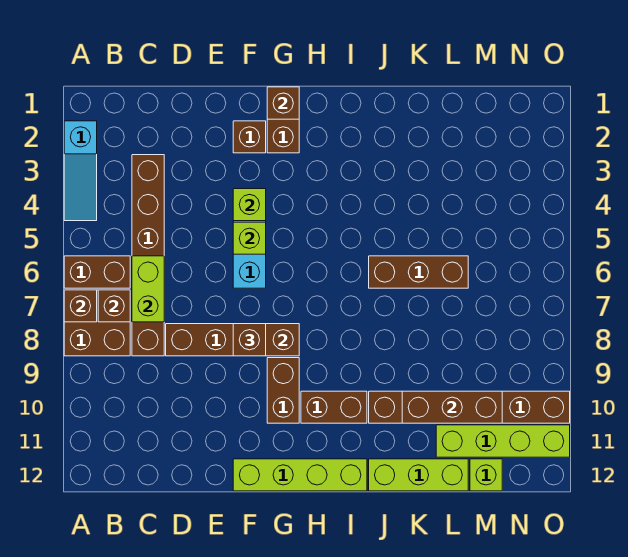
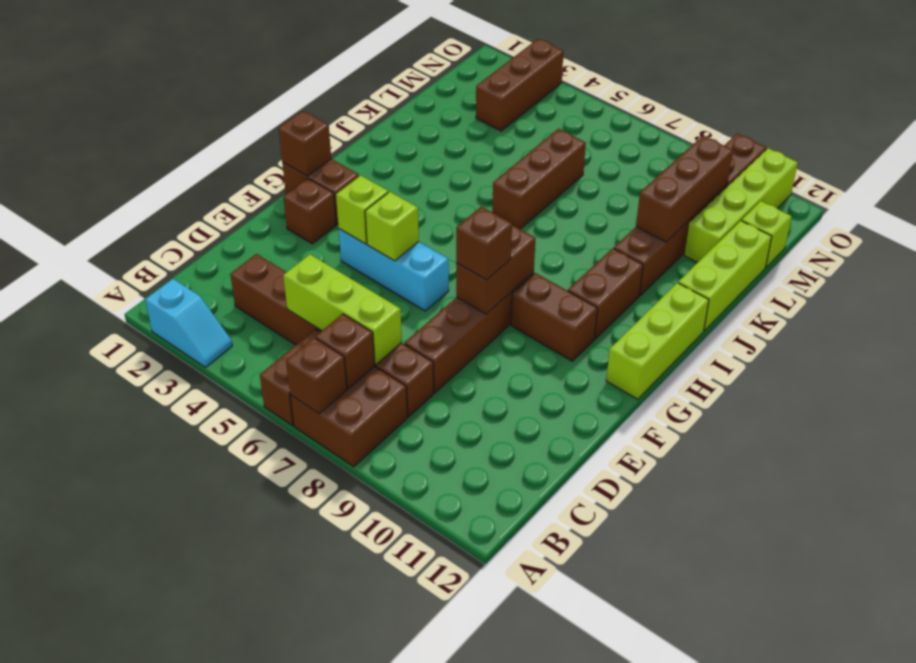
cyan slope A2:A4 level 1 top 2 -> cyan slope A2:A3 level 1 top 2
lime brick C6:C7 level 2 -> lime brick C5:C7 level 2
lime brick F12:I12 level 1 -> lime brick G12:I12 level 1
none -> brown brick M3:O3 level 1

